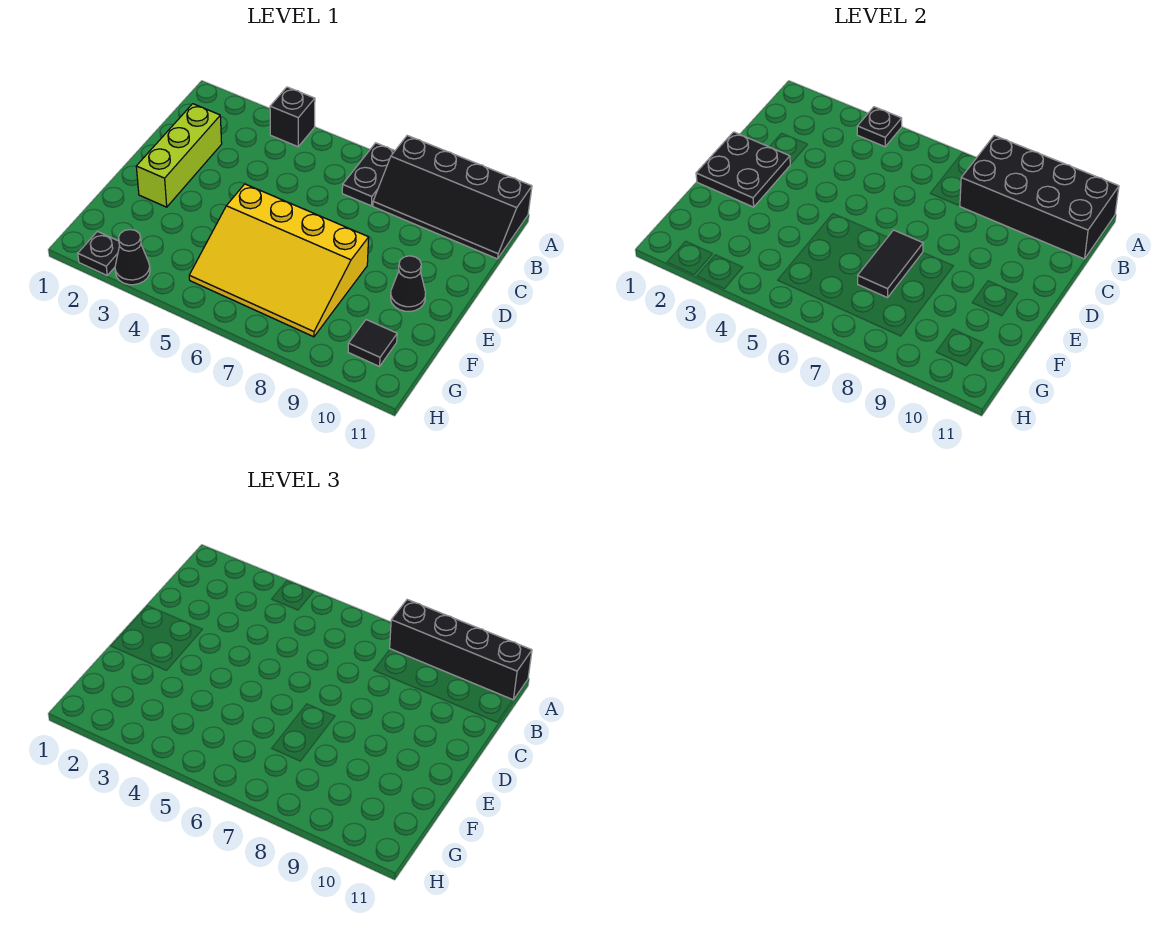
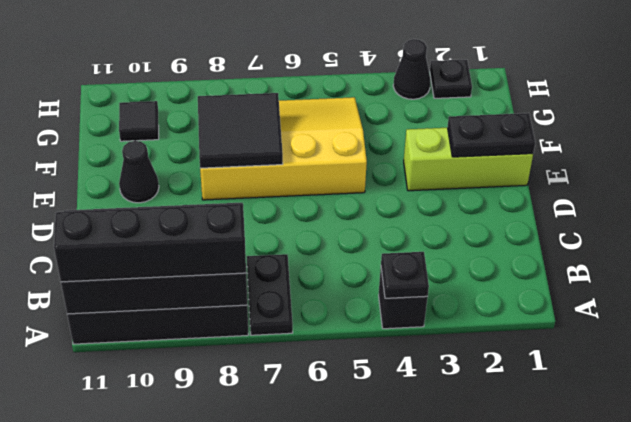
lime brick C2:E2 level 1 -> lime brick E1:E3 level 1
black plate D1:E2 level 2 -> black plate E1:E2 level 2
black tile E7:F7 level 2 -> black tile E7:F8 level 2

